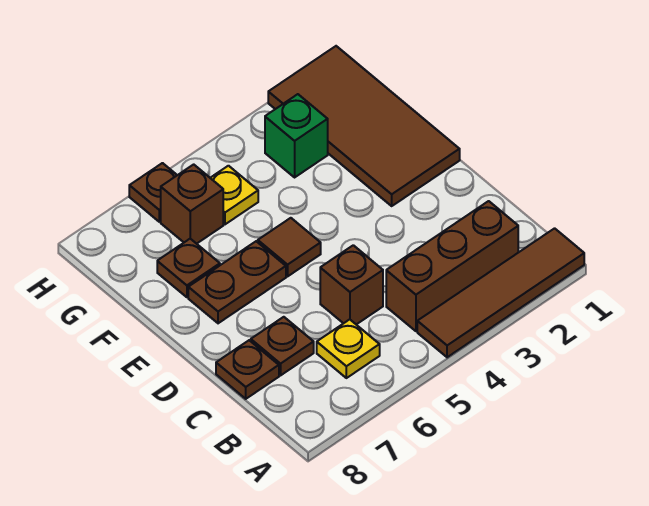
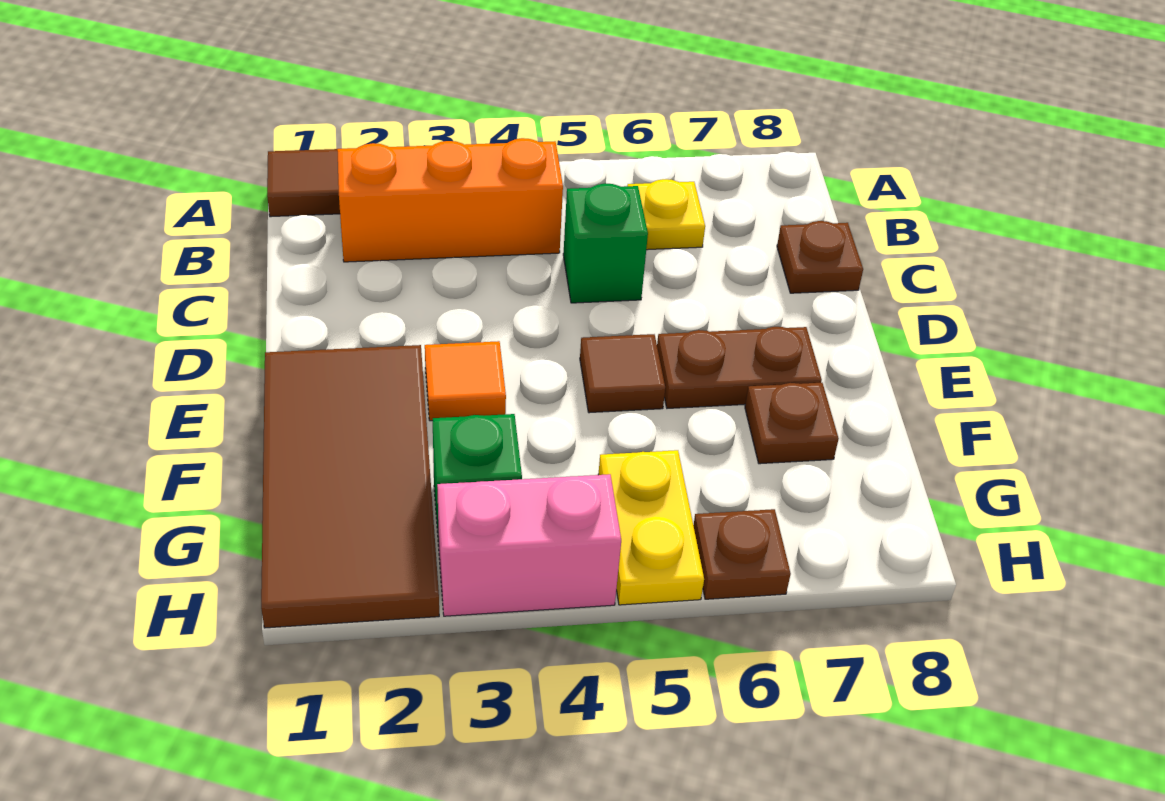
brown brick B2:B4 level 1 -> orange brick B2:B4 level 1
brown brick C5 level 1 -> green brick C5 level 1
brown plate C7 level 1 -> none
none -> orange tile E3 level 1
yellow plate G5 level 1 -> yellow plate G5:H5 level 1
brown brick G6 level 1 -> none
none -> pink brick H3:H4 level 1

